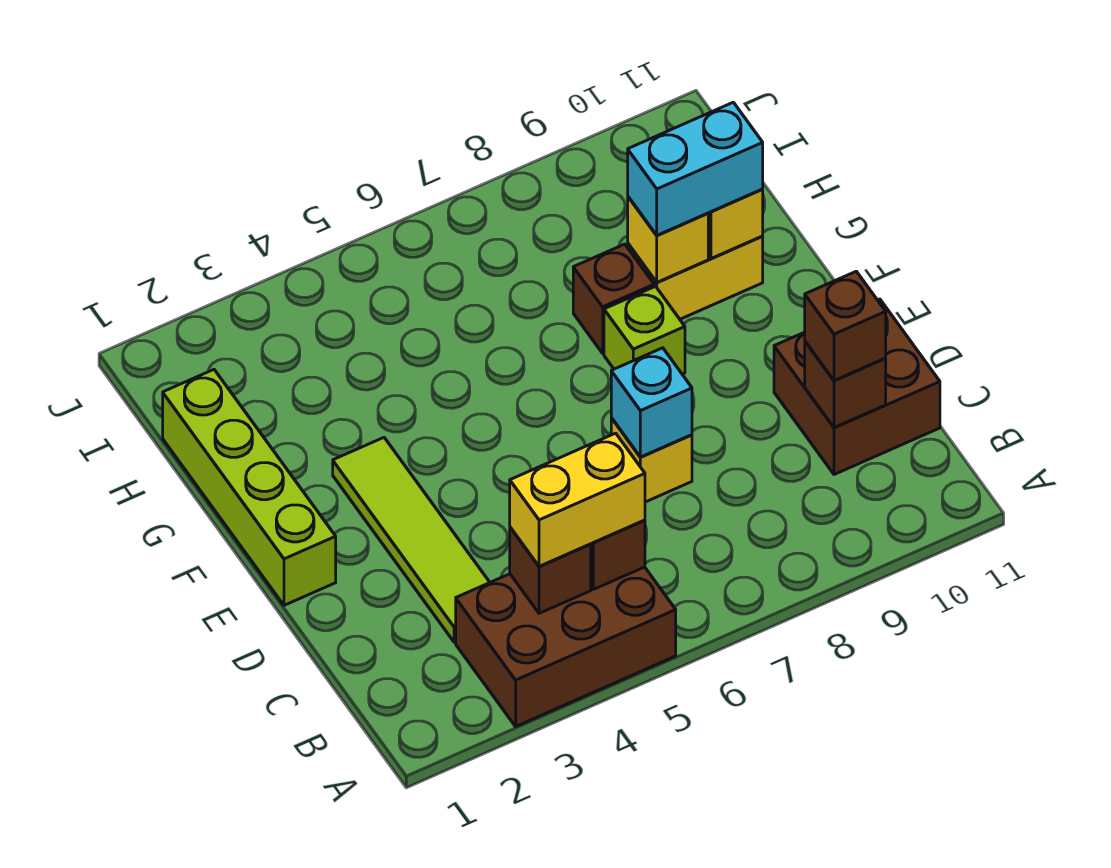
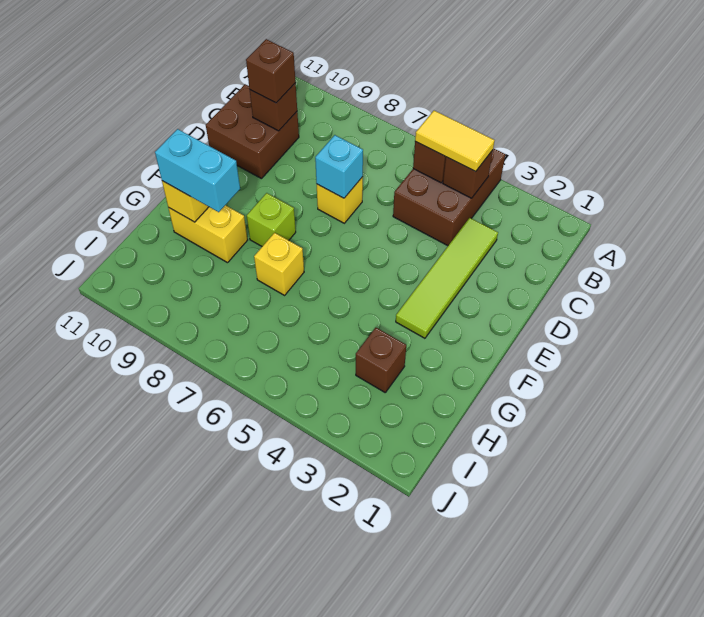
brown brick A3:B5 level 1 -> brown brick A4:C5 level 1
yellow brick B4:B5 level 3 -> yellow tile B4:B5 level 3
lime brick E1:H1 level 1 -> none
brown brick G8 level 1 -> brown brick H3 level 1
yellow brick G9 level 2 -> yellow brick G7 level 1

